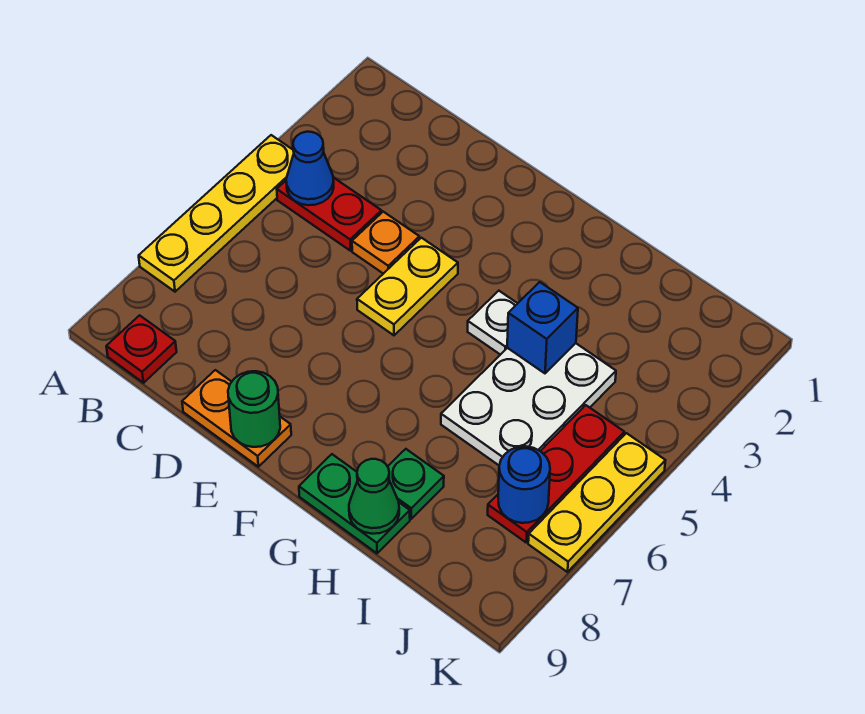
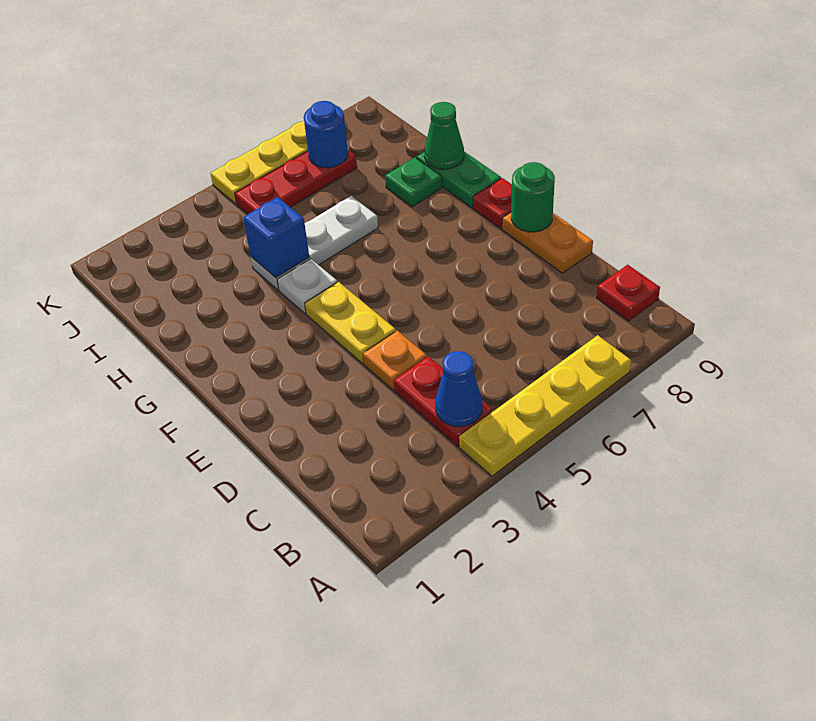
yellow plate E4:E5 level 1 -> yellow plate E4:F4 level 1
none -> red plate F9 level 1
white plate H4:I6 level 1 -> white plate H4:H6 level 1

